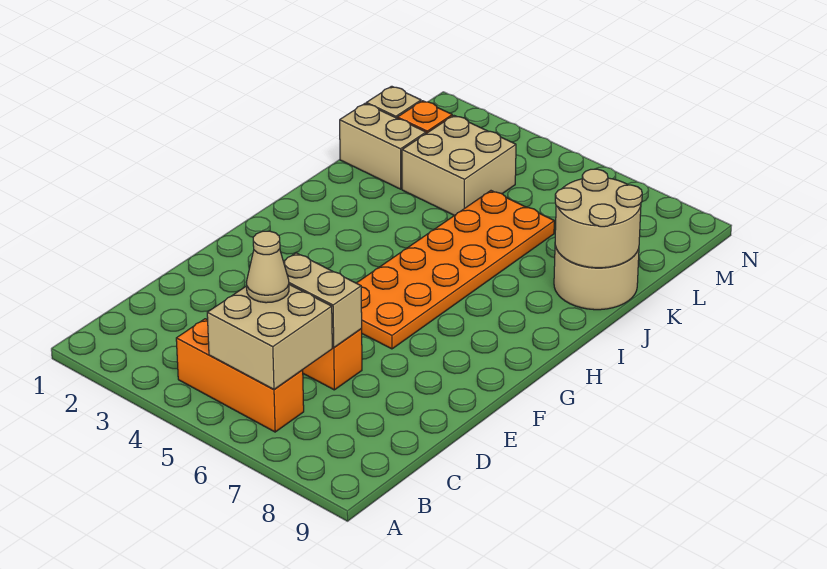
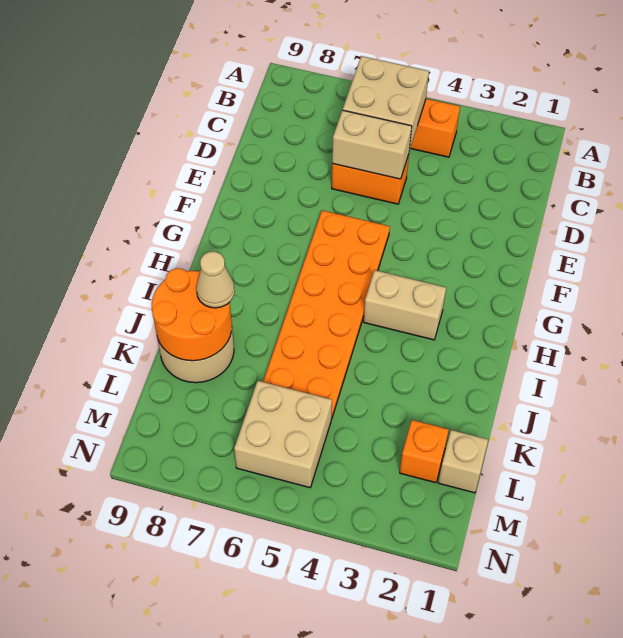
tan cone C5 level 3 -> tan cone J8 level 3
tan round brick J8:K9 level 2 -> orange round brick J8:K9 level 2
tan brick K1:K2 level 1 -> tan brick H3:H4 level 1
tan brick K3:L4 level 1 -> tan brick L5:M6 level 1

